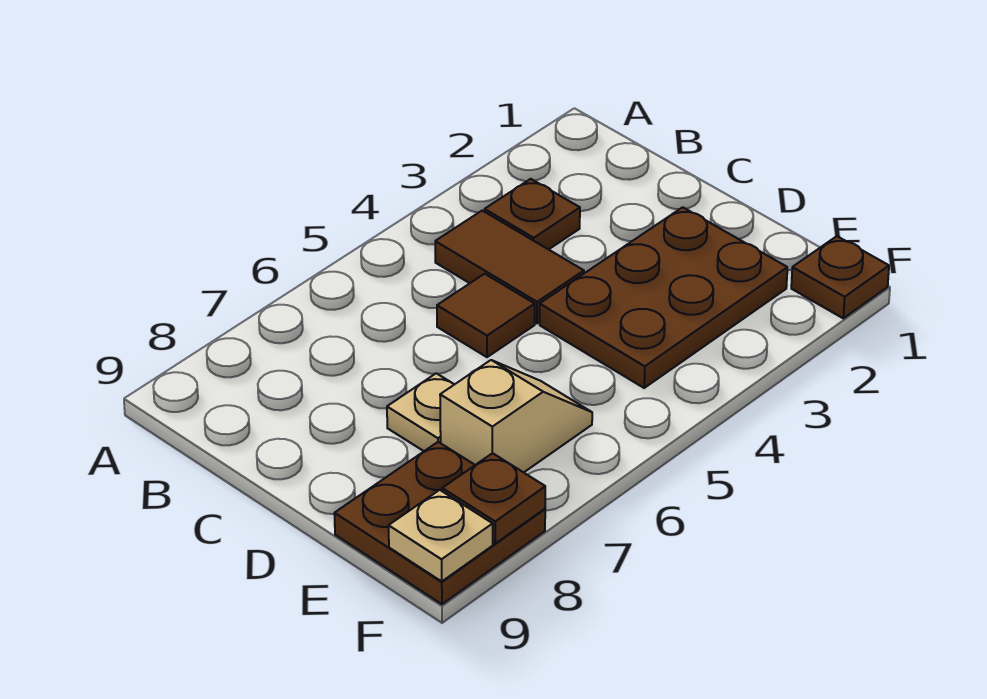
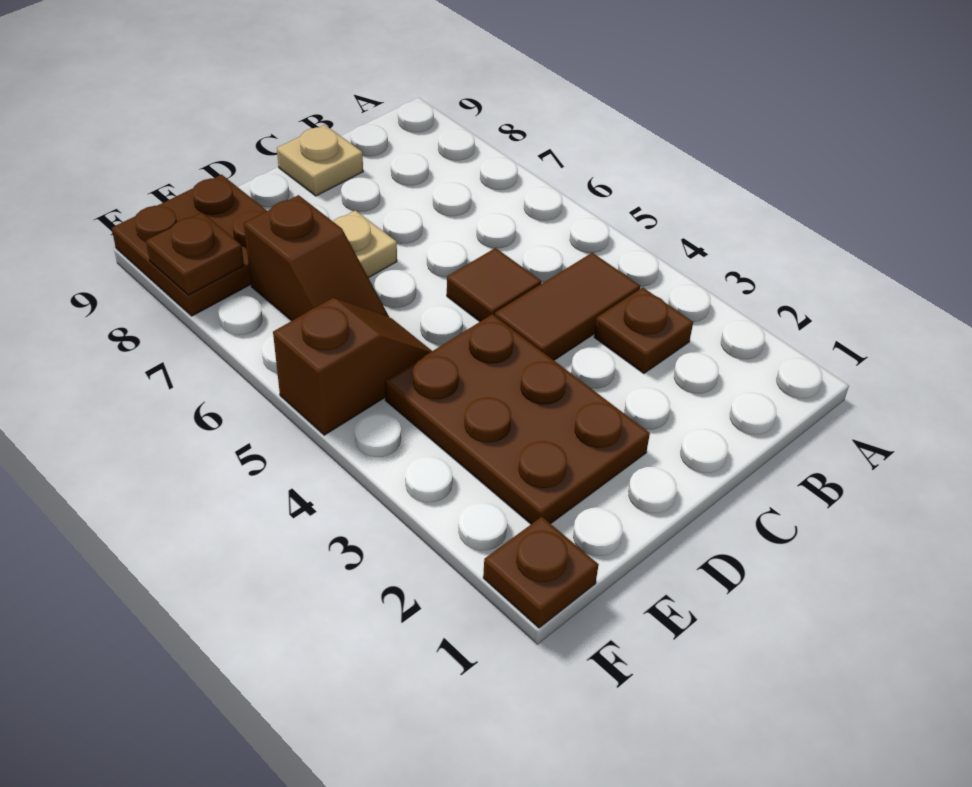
none -> brown slope E5:F5 level 1 top F
tan slope E6:E7 level 1 top 7 -> brown slope E6:E7 level 1 top 7
tan plate F9 level 2 -> tan plate C9 level 1

